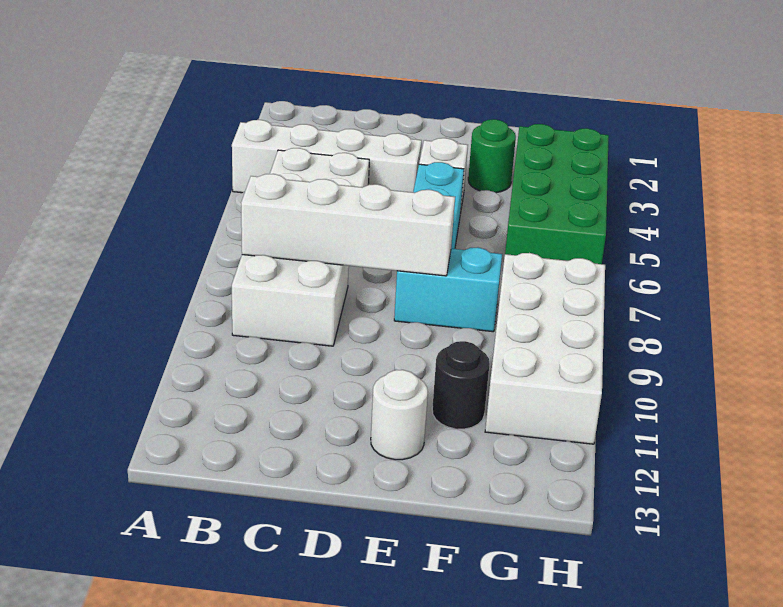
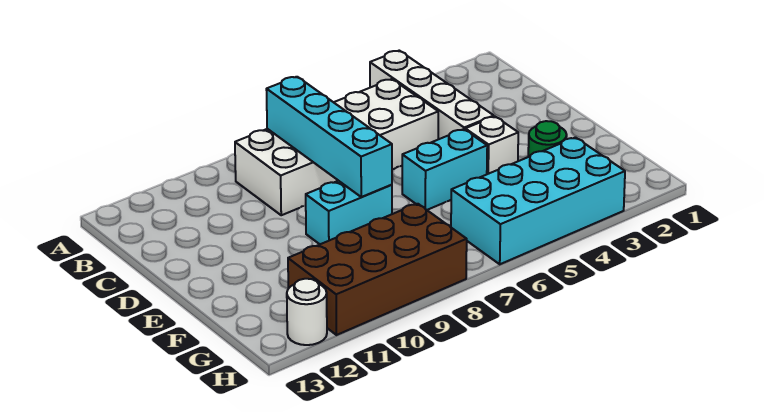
white brick B8:E8 level 2 -> cyan brick B8:E8 level 2
cyan brick E8:F8 level 1 -> cyan brick E8:E9 level 1
white round brick E12 level 1 -> white round brick H12 level 1
black round brick F11 level 1 -> none
green brick G3:H6 level 1 -> cyan brick G3:H6 level 1
white brick G8:H11 level 1 -> brown brick G8:H11 level 1

